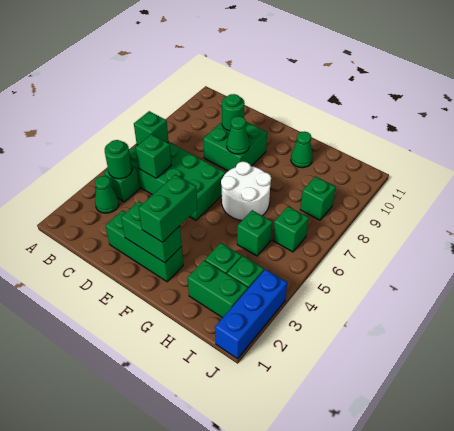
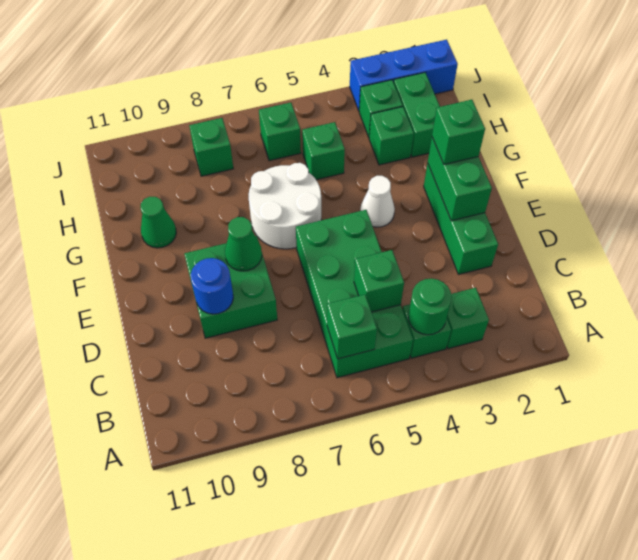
green cone B3 level 1 -> green brick B3 level 1
green round brick D9 level 2 -> blue round brick D9 level 2
green brick F2:F3 level 3 -> green brick F2 level 3
none -> white cone F4 level 1

